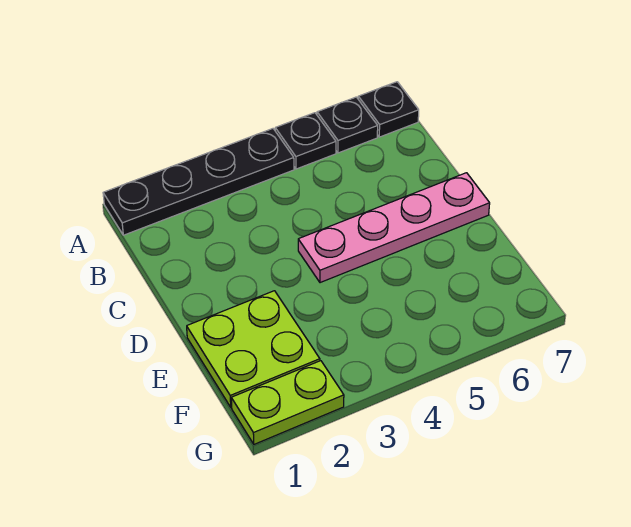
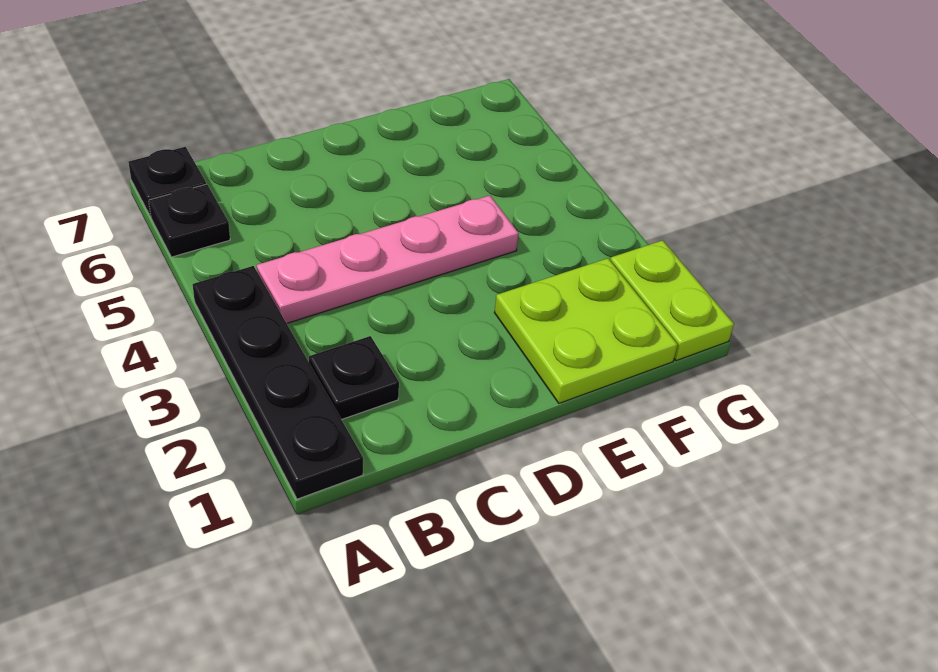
black plate A5 level 1 -> black plate B2 level 1
pink plate D4:D7 level 1 -> pink plate B4:E4 level 1

